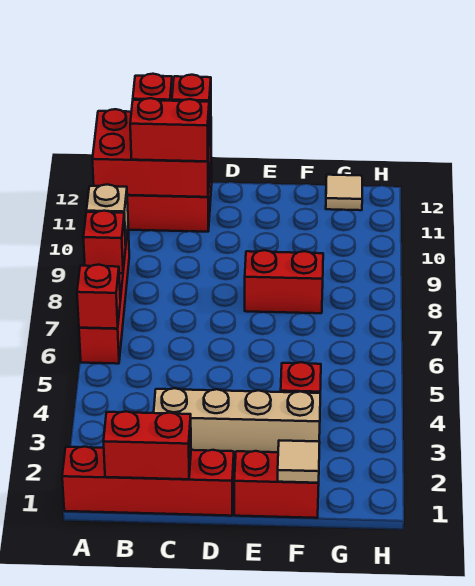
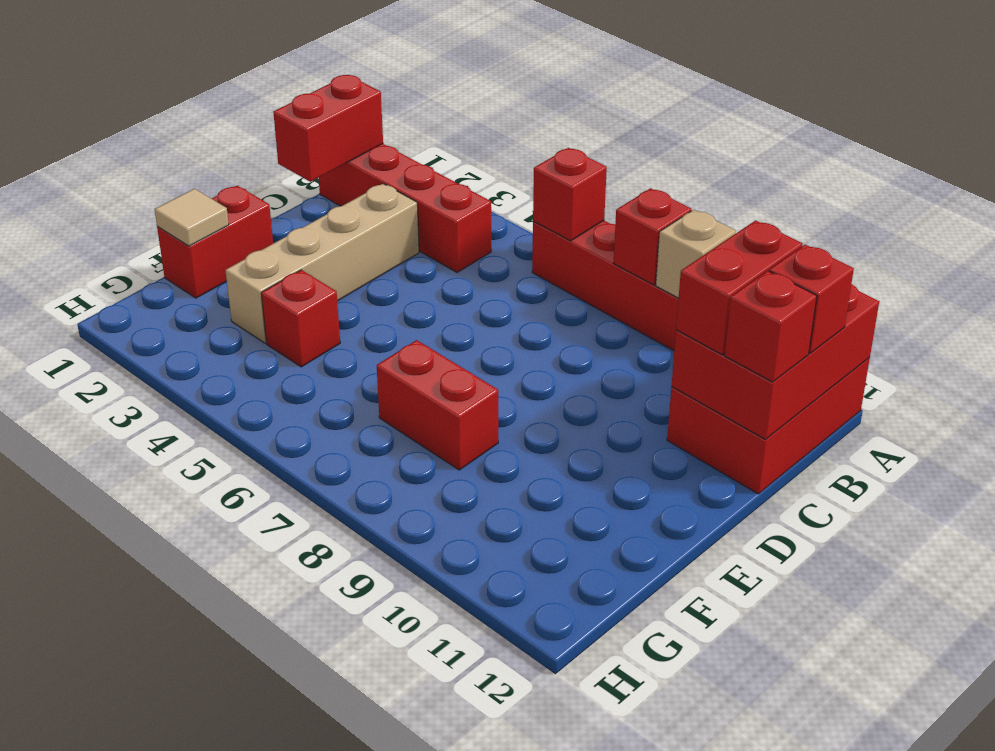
red brick A1:D1 level 1 -> red brick B1:B4 level 1
red brick E8:F8 level 1 -> red brick F7:F8 level 1
tan tile G12 level 1 -> none

